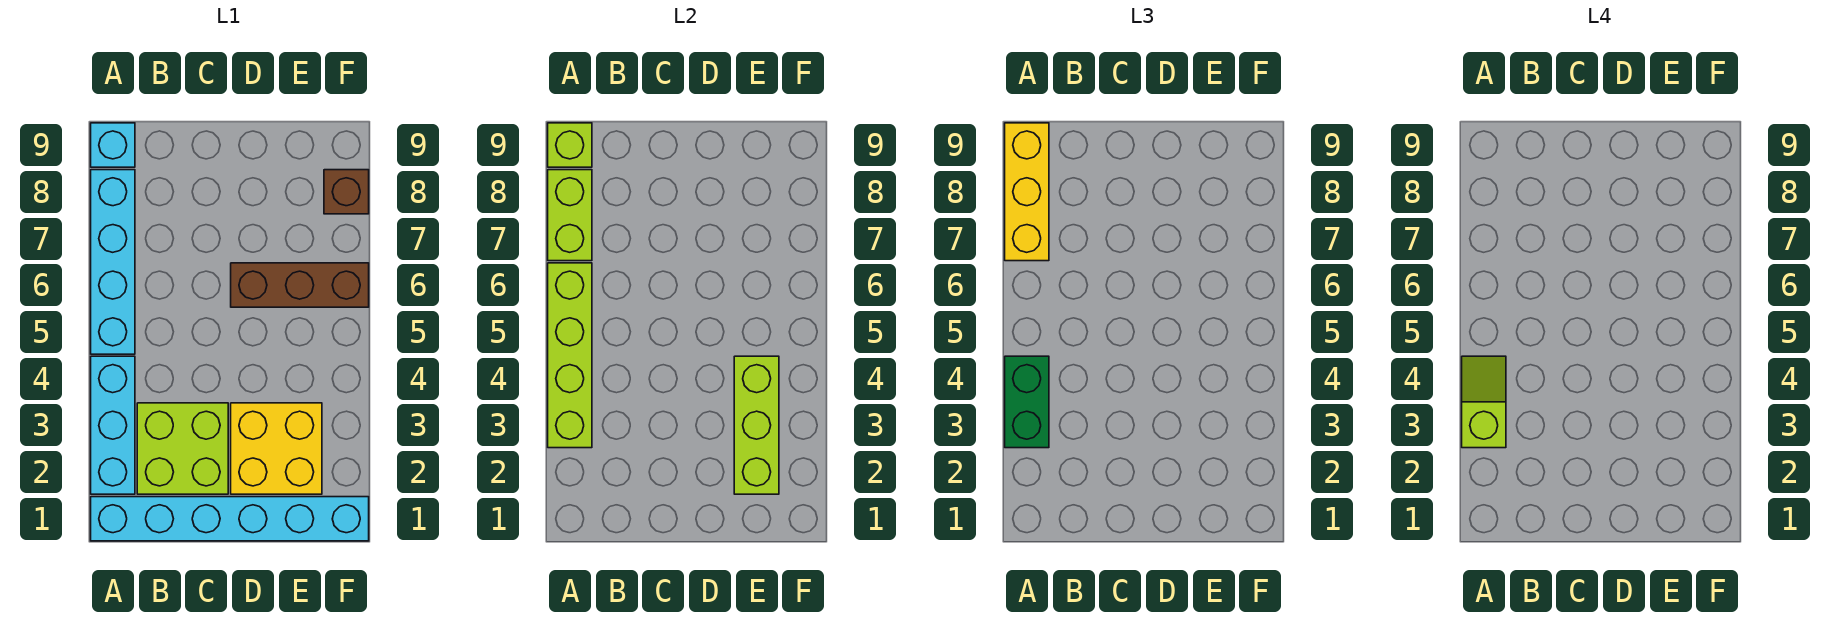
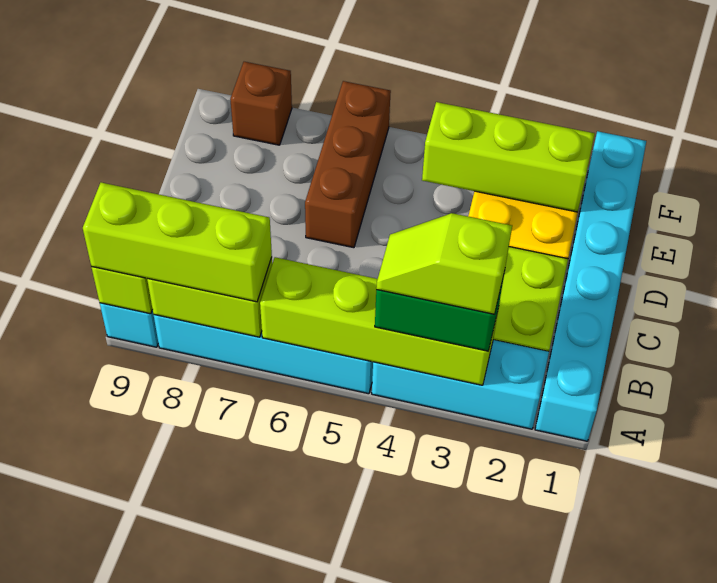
yellow brick A7:A9 level 3 -> lime brick A7:A9 level 3

